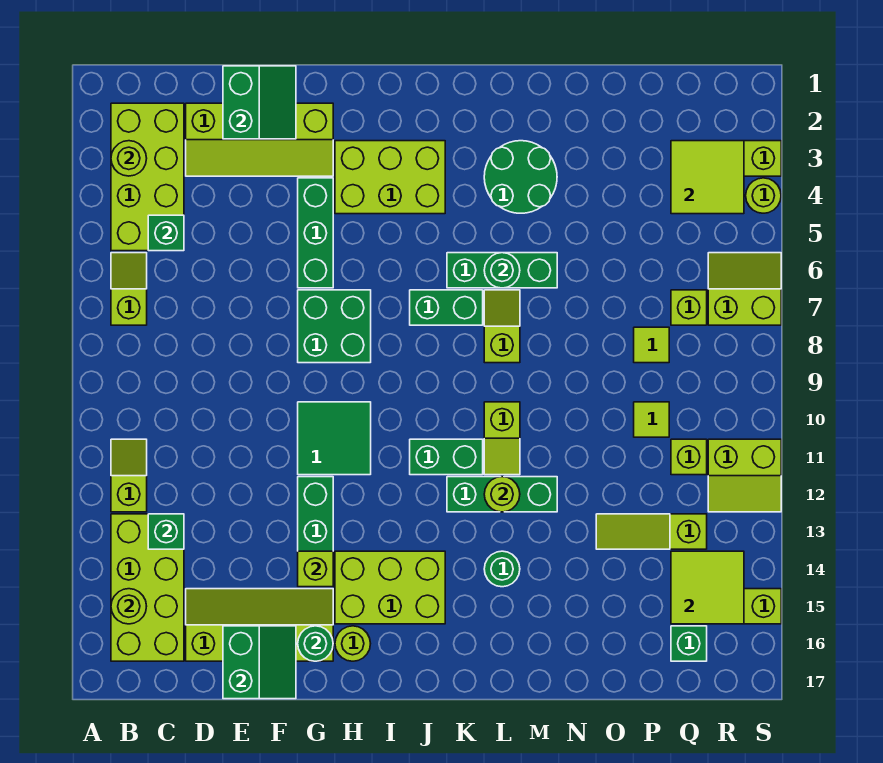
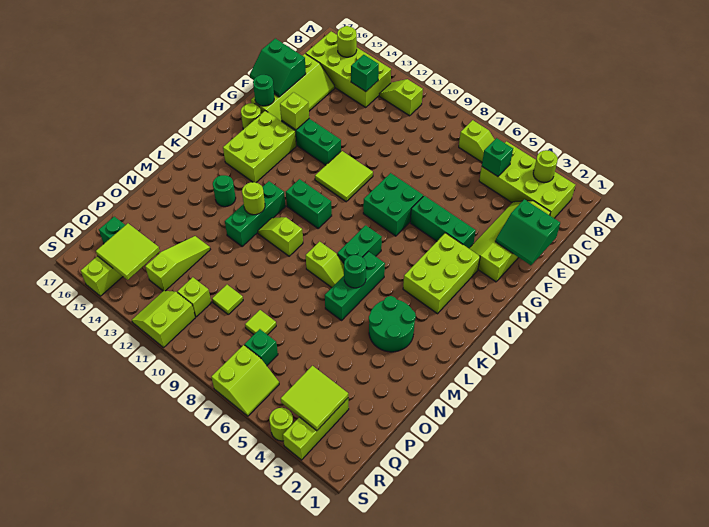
lime slope B11:B12 level 1 top 12 -> lime slope B11:B12 level 1 top 11
green tile G10:H11 level 1 -> lime tile G10:H11 level 1
green brick J11:K11 level 1 -> green brick J10:J11 level 1
lime brick Q7 level 1 -> green brick Q7 level 1

